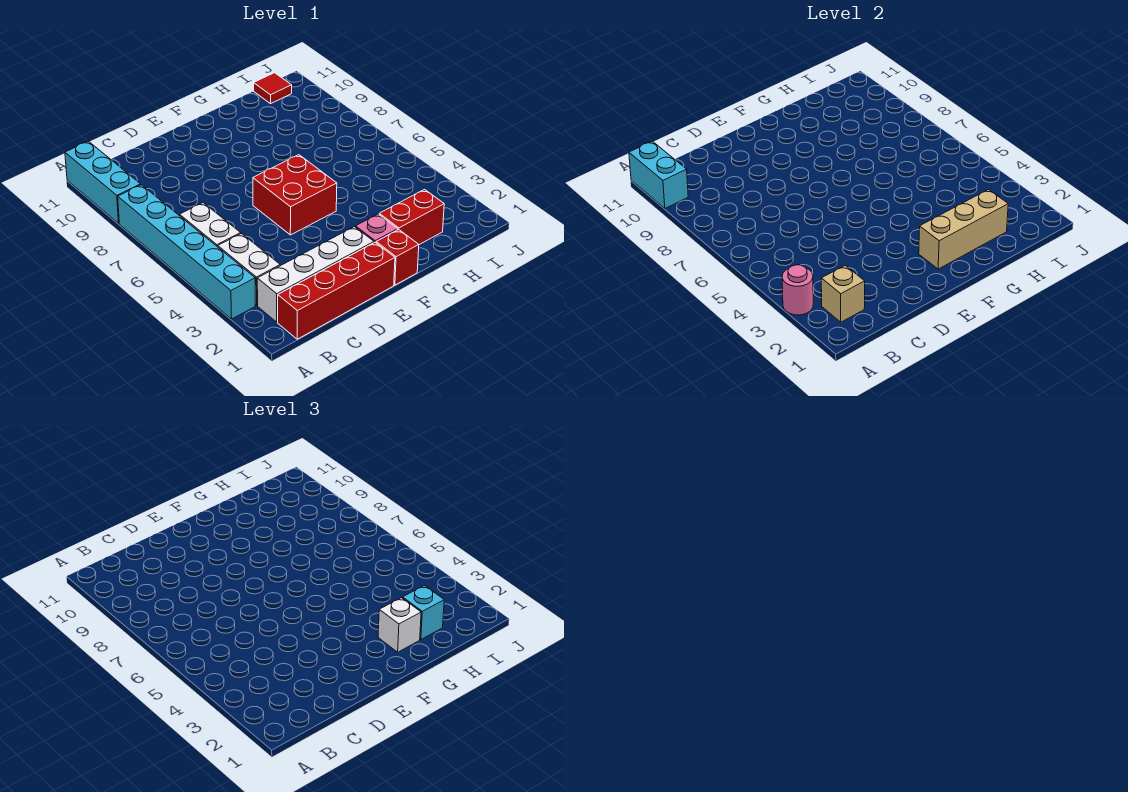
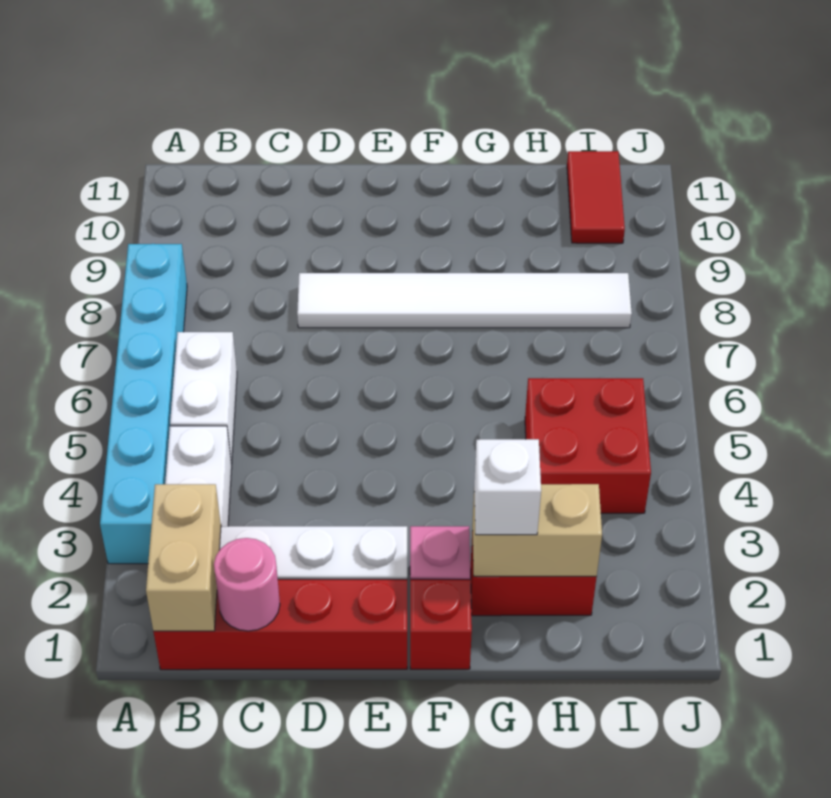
pink round brick A3 level 2 -> pink round brick C1 level 2
cyan brick A9:A11 level 1 -> none
cyan brick A10:A11 level 2 -> none
tan brick B2 level 2 -> tan brick B1:B2 level 2
none -> white tile D8:I8 level 1
red brick E5:F6 level 1 -> red brick H4:I5 level 1
tan brick F2:H2 level 2 -> tan brick G2:H2 level 2
cyan brick H2 level 3 -> none
red tile I11 level 1 -> red tile I10:I11 level 1

